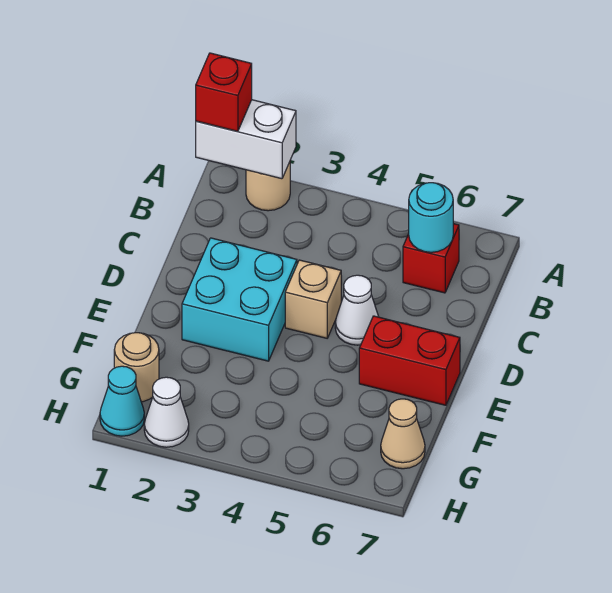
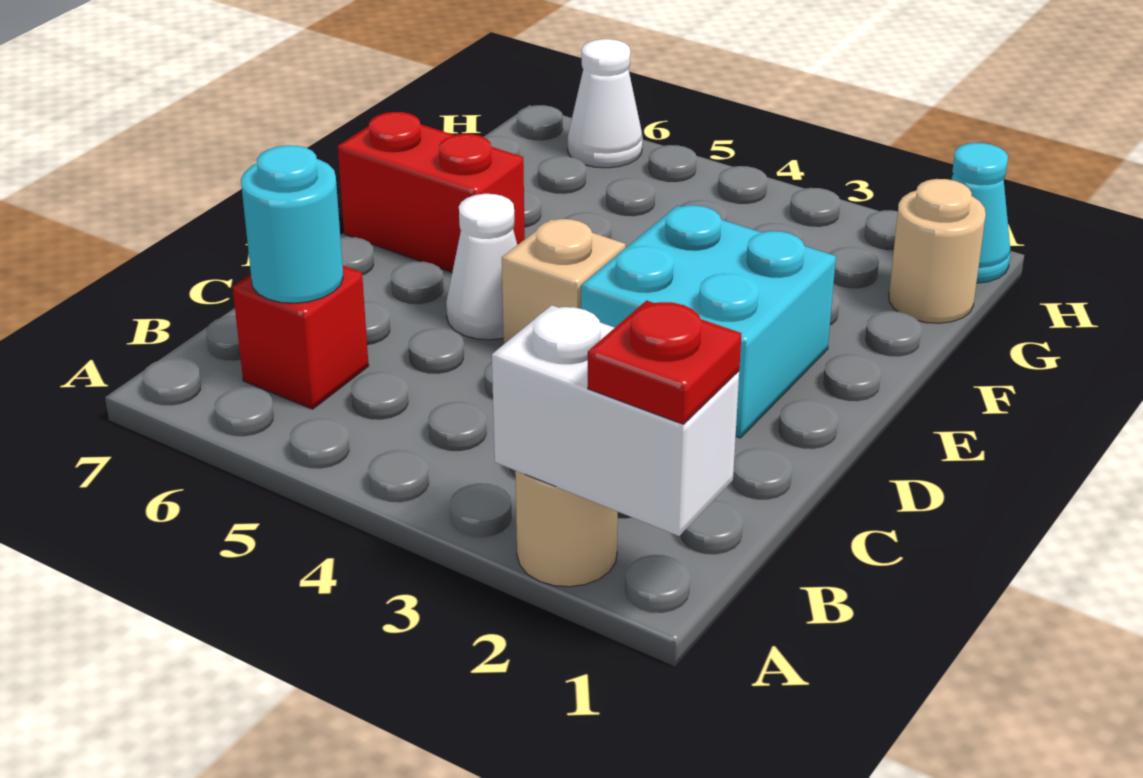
red brick A1 level 3 -> red plate A1 level 3
tan cone G7 level 1 -> none
white cone H2 level 1 -> white cone H6 level 1

